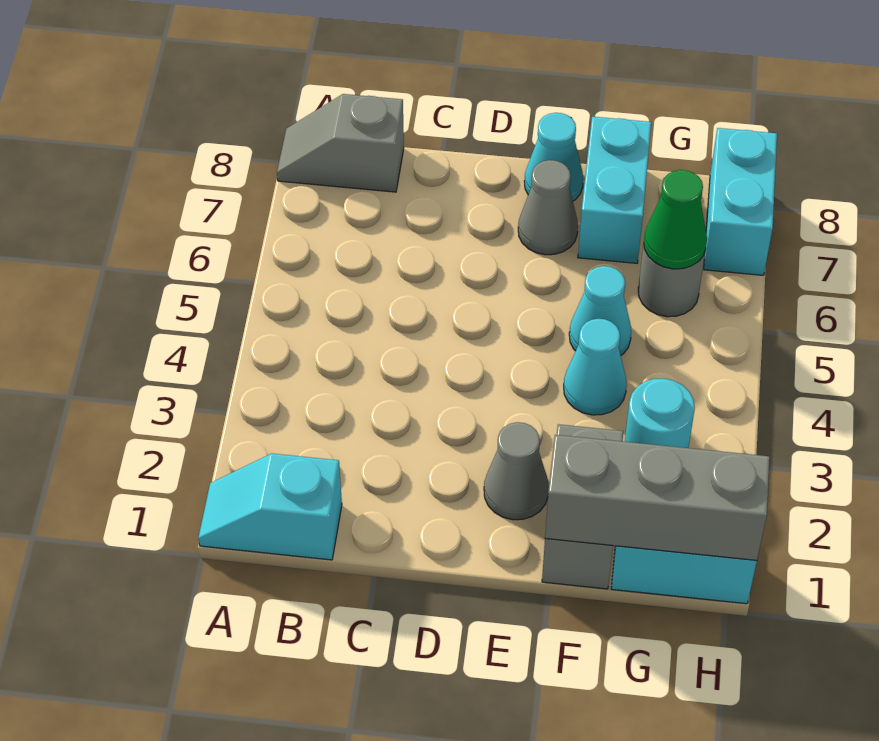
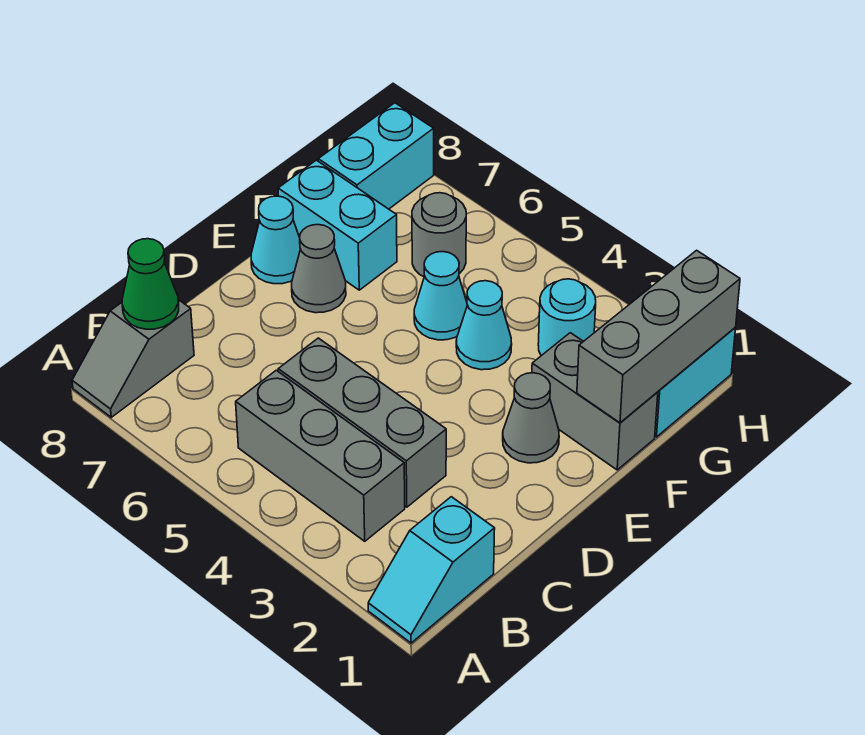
none -> grey brick B3:B5 level 1
none -> grey brick C3:C5 level 1
green cone G6 level 2 -> green cone B8 level 2
cyan brick H7:H8 level 1 -> cyan brick G8:H8 level 1

